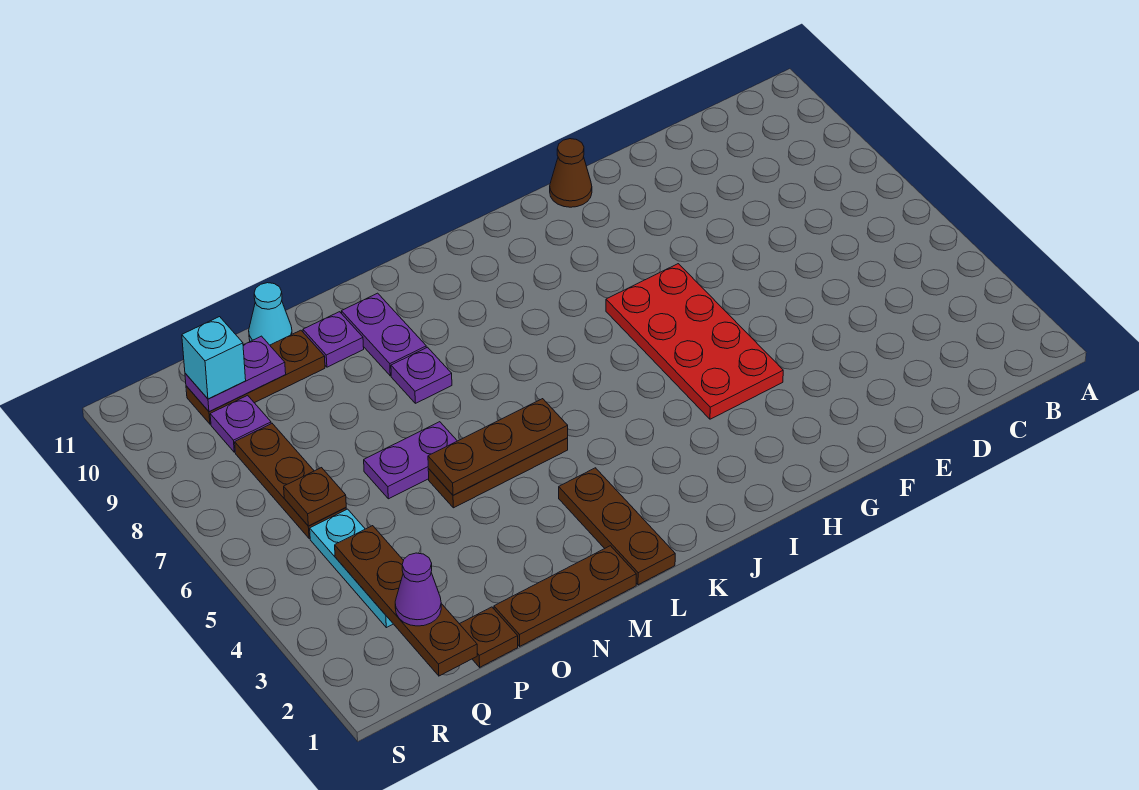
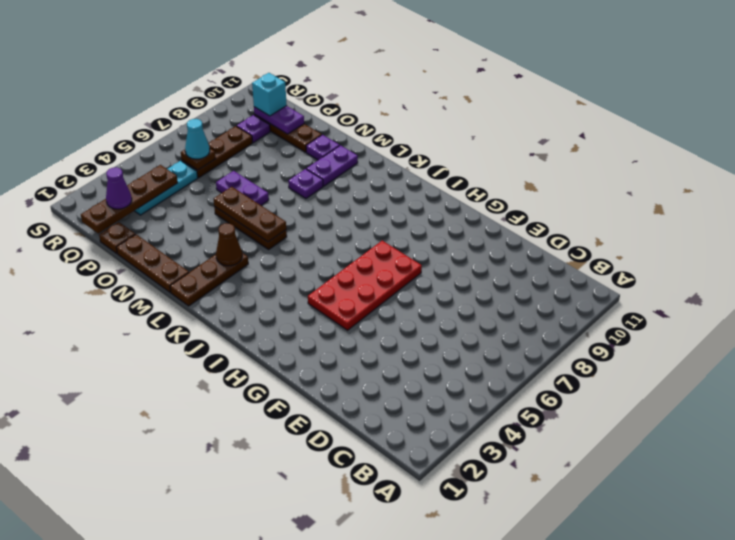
brown cone G11 level 1 -> brown cone L3 level 2
cyan cone O11 level 1 -> cyan cone Q6 level 3

